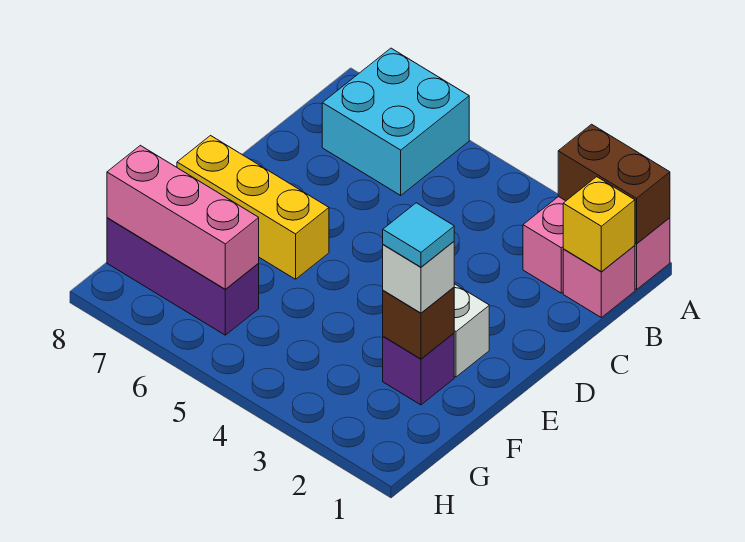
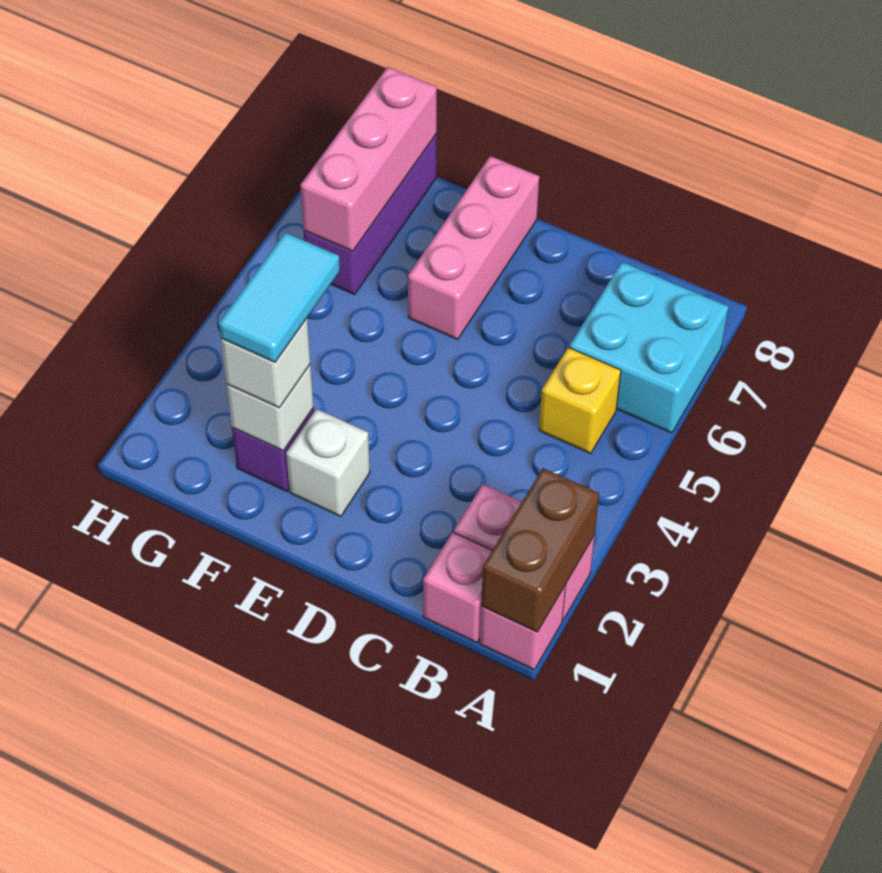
yellow brick B1 level 2 -> yellow brick B5 level 1
yellow brick E6:E8 level 1 -> pink brick E6:E8 level 1
brown brick F2 level 2 -> white brick F2 level 2
cyan tile F2 level 4 -> cyan tile F2:F3 level 4

